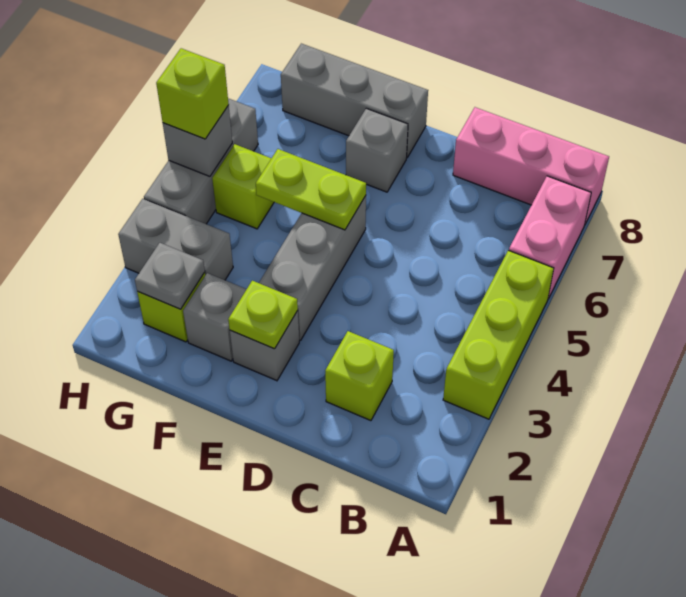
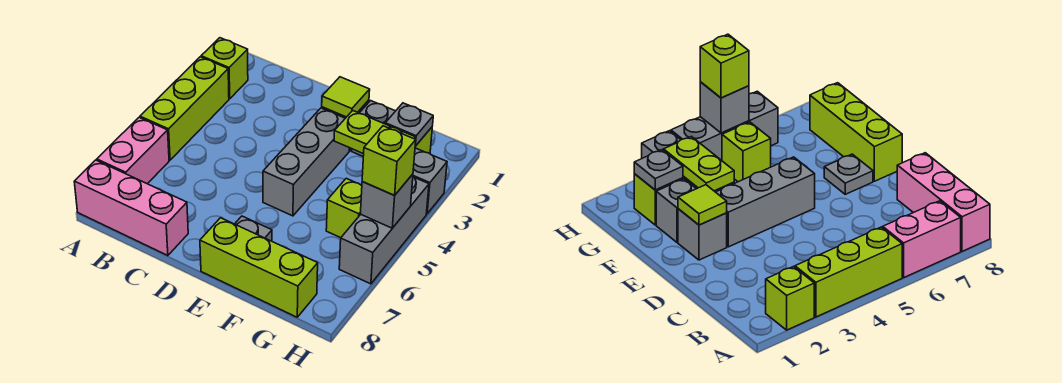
lime brick C2 level 1 -> lime brick A2 level 1
lime plate E2 level 2 -> lime tile E2 level 2
lime plate E5:F5 level 2 -> lime plate F3:G3 level 2
grey brick E7 level 1 -> grey plate E7 level 1
grey brick E8:G8 level 1 -> lime brick E8:G8 level 1

